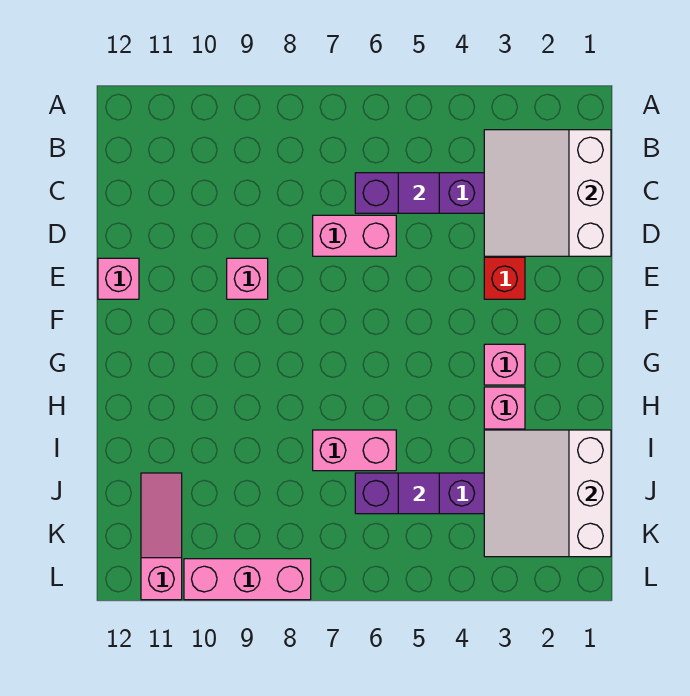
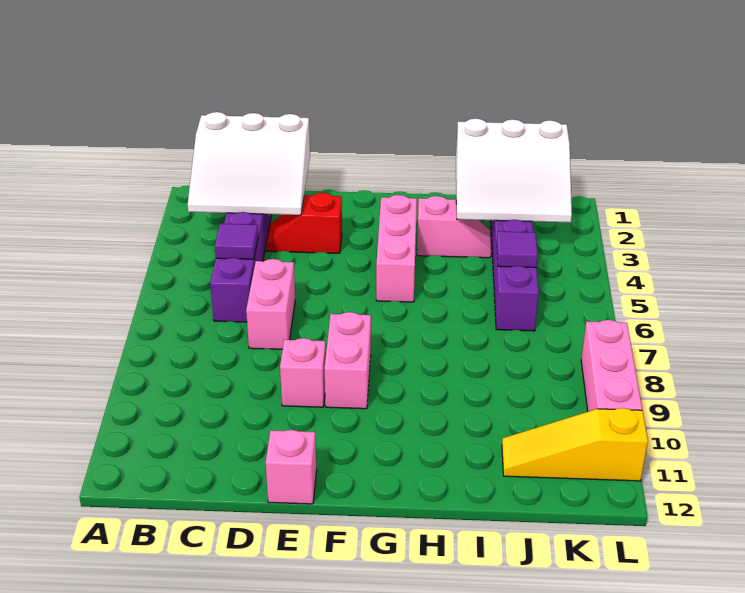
pink brick G3 level 1 -> pink brick G3:G5 level 1
pink brick I6:I7 level 1 -> pink brick F8:F9 level 1
pink slope J11:L11 level 1 top L -> yellow slope J11:L11 level 1 top L

